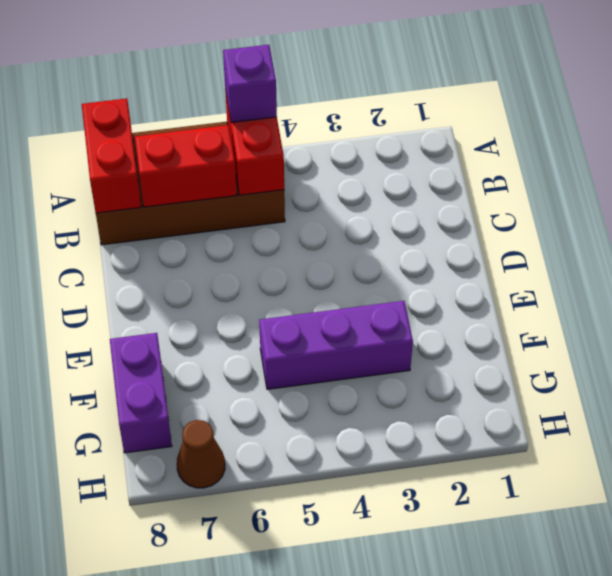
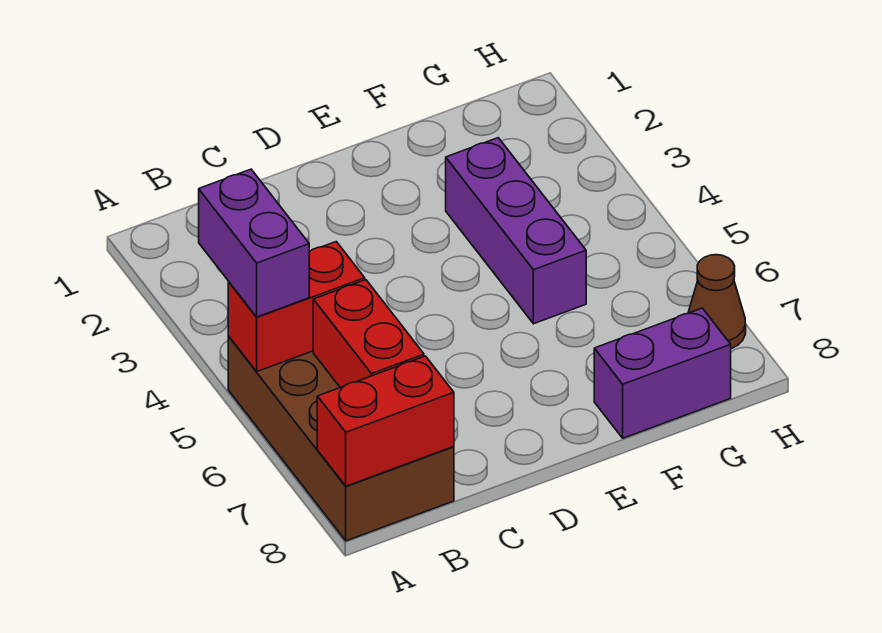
purple brick A5 level 3 -> purple brick A4:A5 level 3

